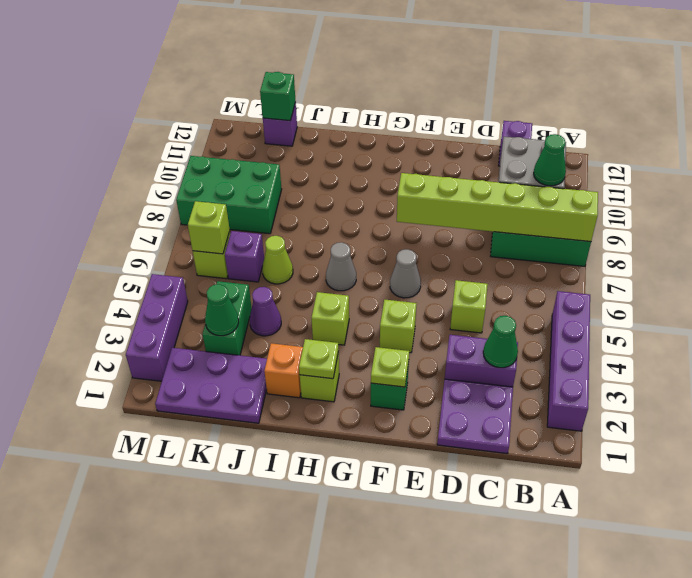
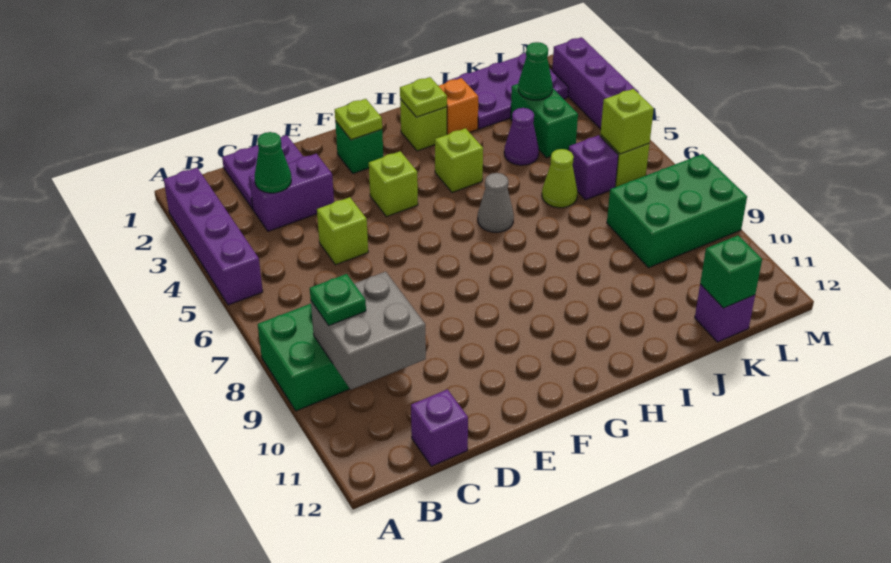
lime brick A8:F8 level 2 -> none
green cone B9 level 3 -> green plate B9 level 3
grey cone F6 level 1 -> none

